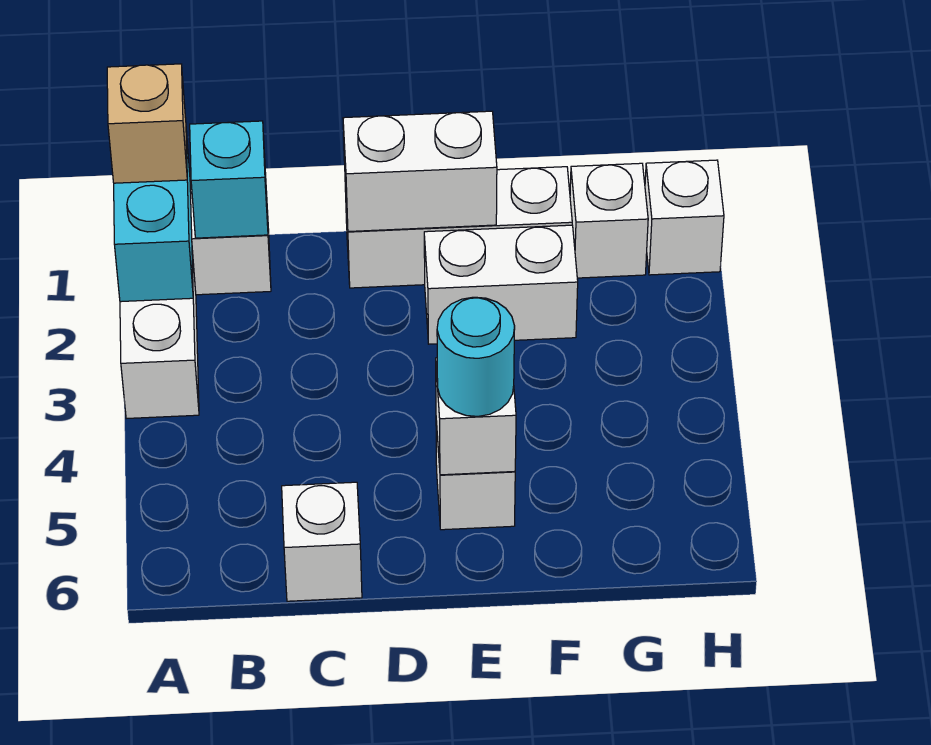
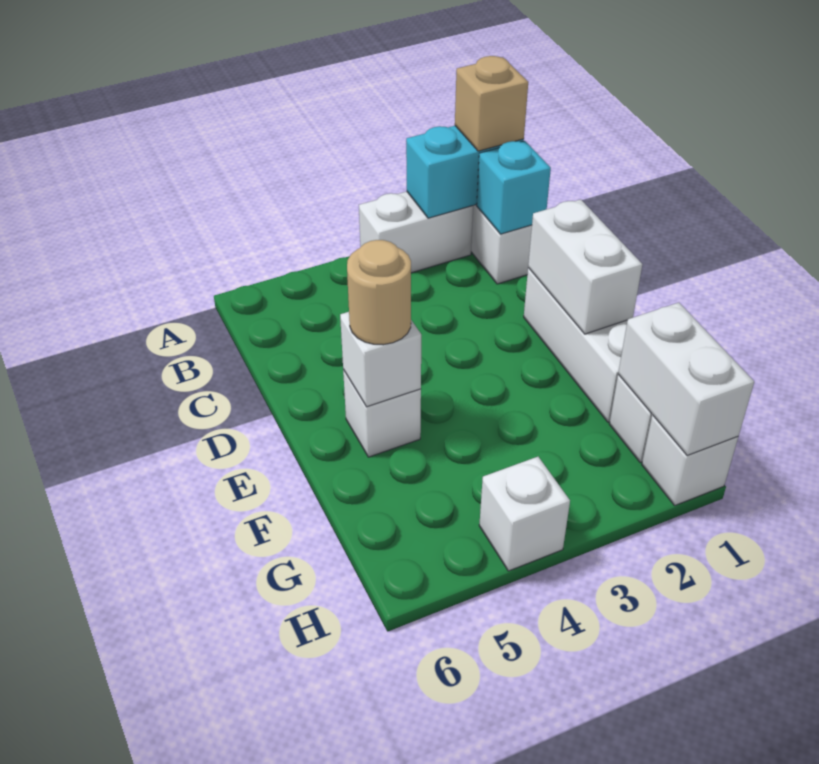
white brick C6 level 1 -> white brick H4 level 1
white brick E2:F2 level 1 -> white brick G1:H1 level 2
cyan round brick E5 level 3 -> tan round brick E5 level 3

